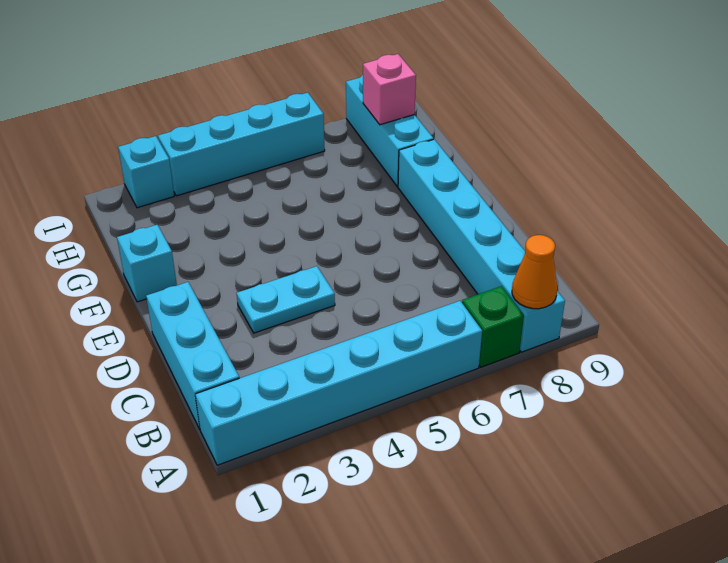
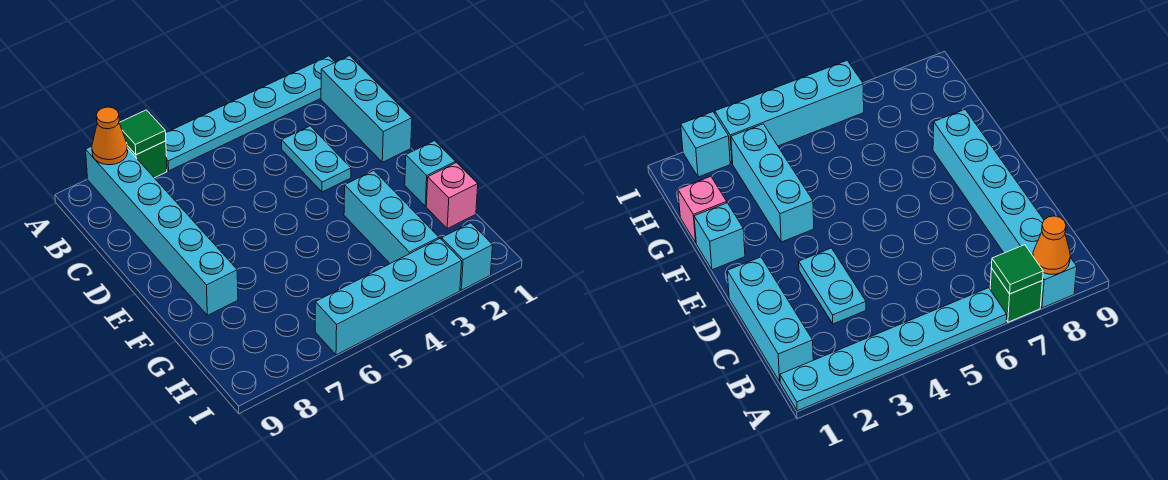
cyan brick A1:A6 level 1 -> cyan plate A1:A6 level 1
none -> green tile A7 level 2
cyan plate D3:D4 level 1 -> cyan plate C3:D3 level 1
cyan brick G8:I8 level 1 -> cyan brick F3:H3 level 1
pink brick H8 level 2 -> pink brick G1 level 1

